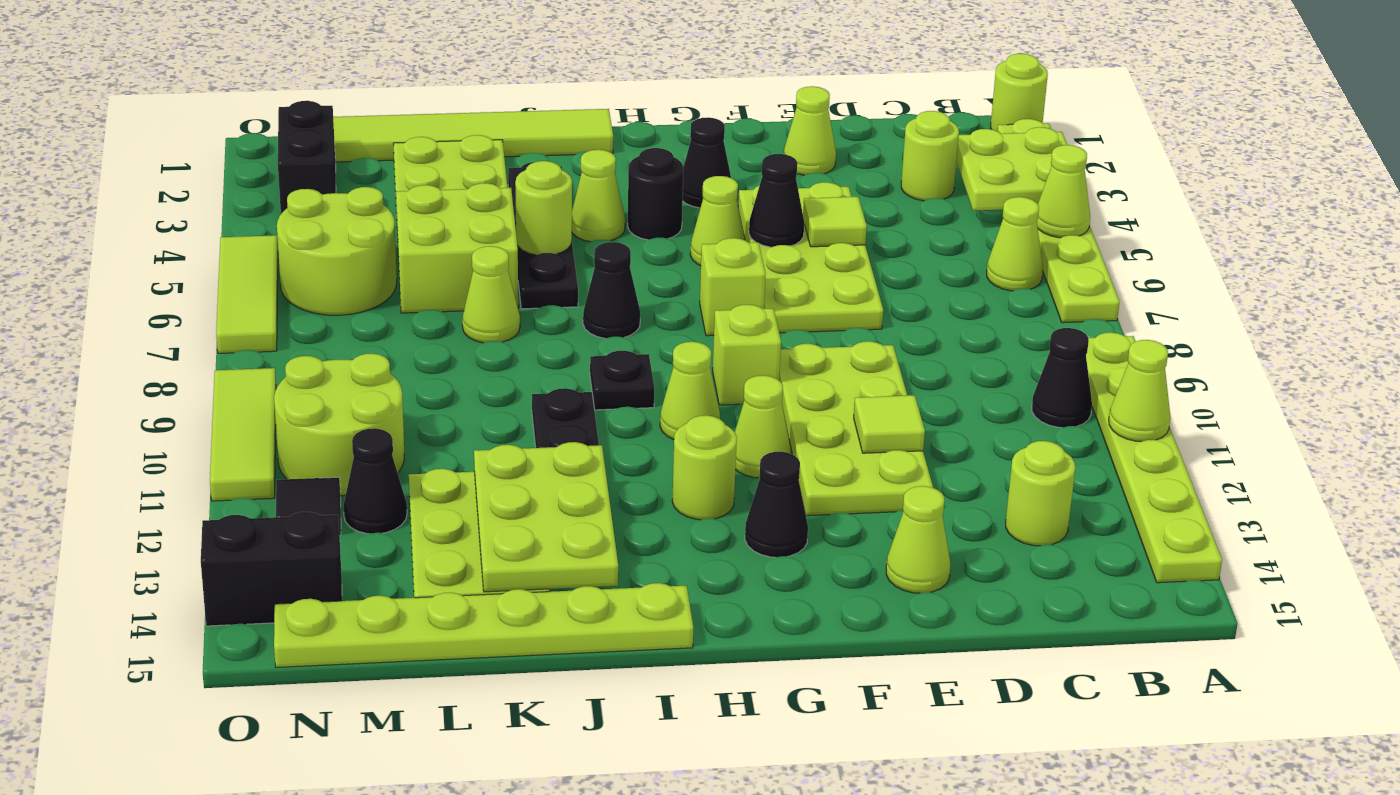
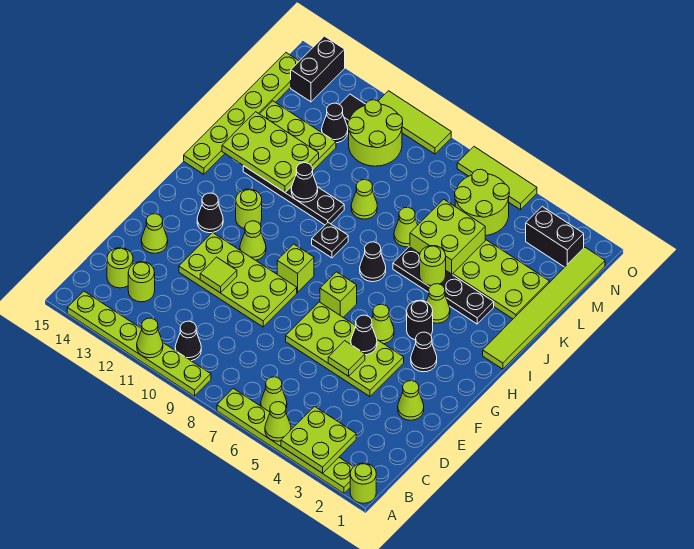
lime round brick C3 level 1 -> lime round brick C14 level 1
lime cone H10 level 1 -> lime cone K9 level 1
none -> black cone J11 level 2

